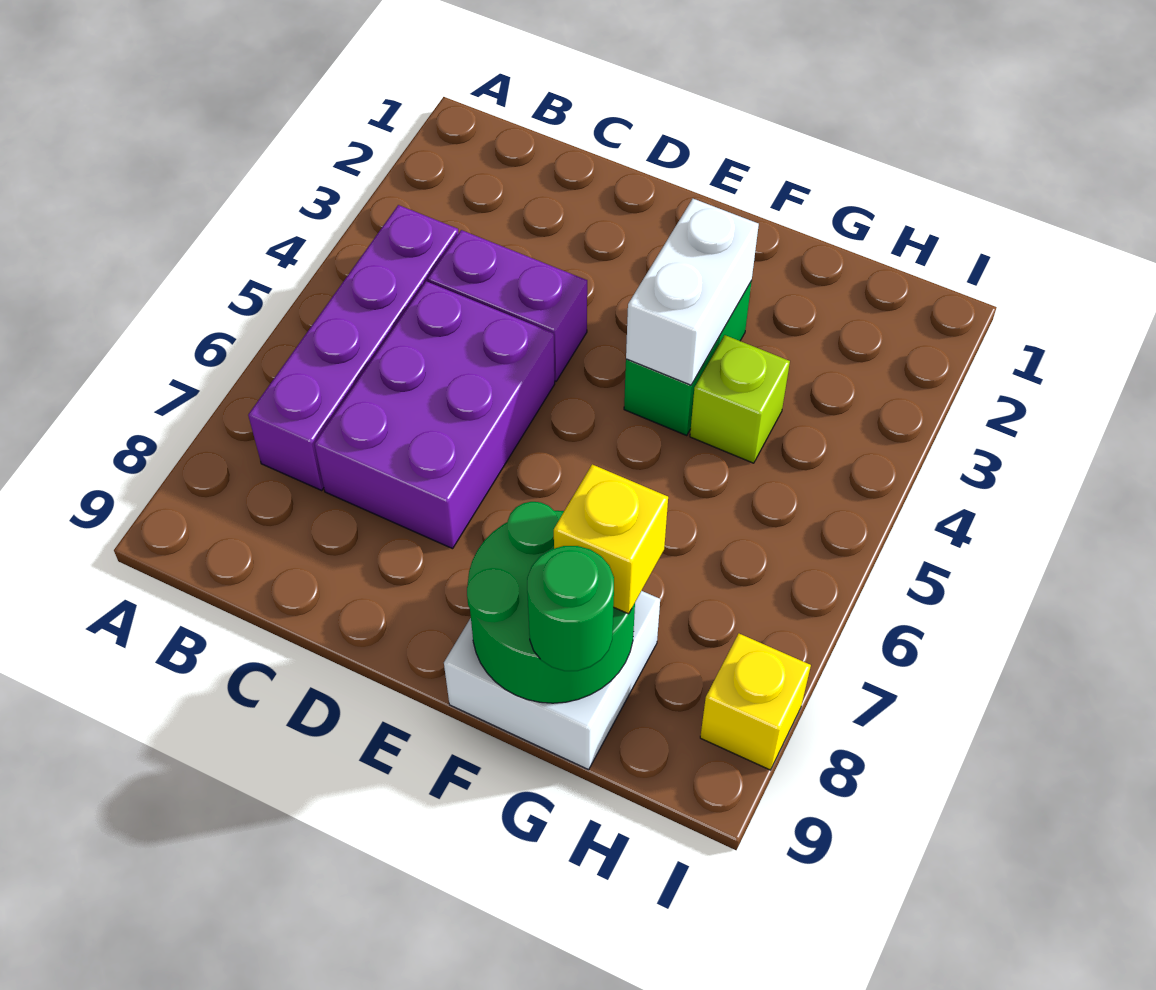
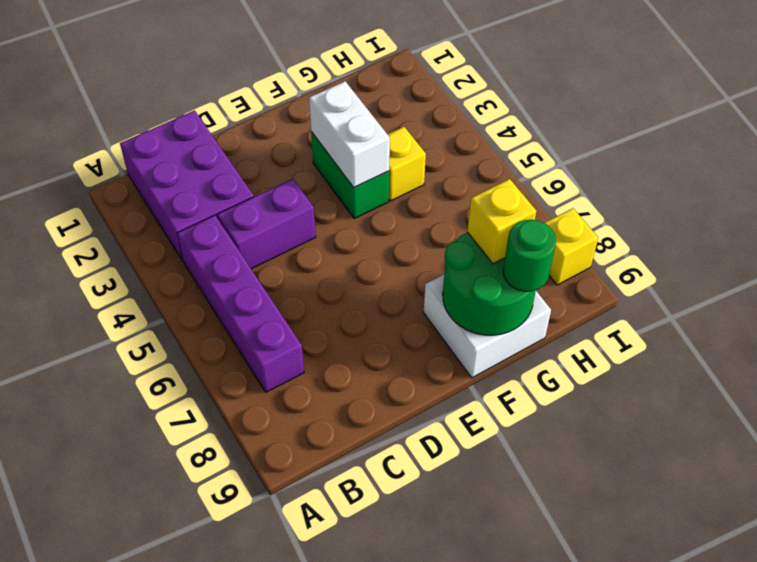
purple brick C5:D7 level 1 -> purple brick B1:C3 level 1
lime brick G4 level 1 -> yellow brick G4 level 1

